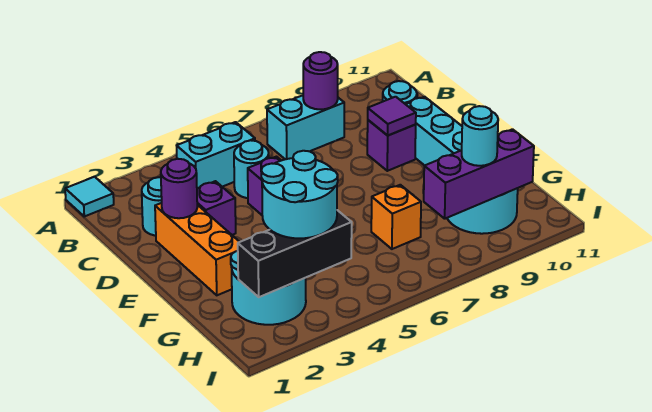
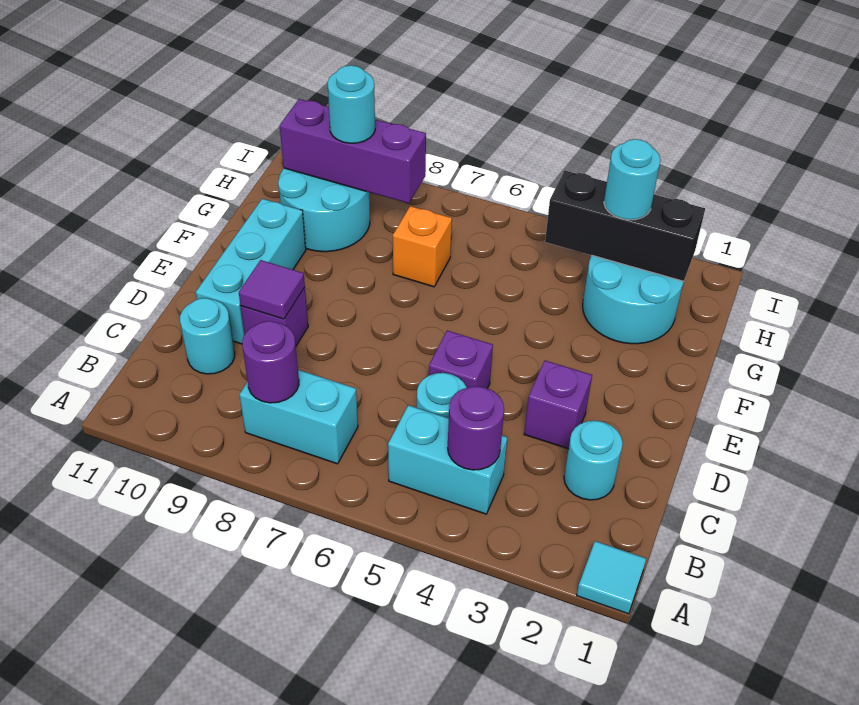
orange brick D2:F2 level 1 -> none
purple round brick D2 level 2 -> purple round brick B4 level 2
cyan round brick G3:H4 level 3 -> cyan round brick H3 level 3

